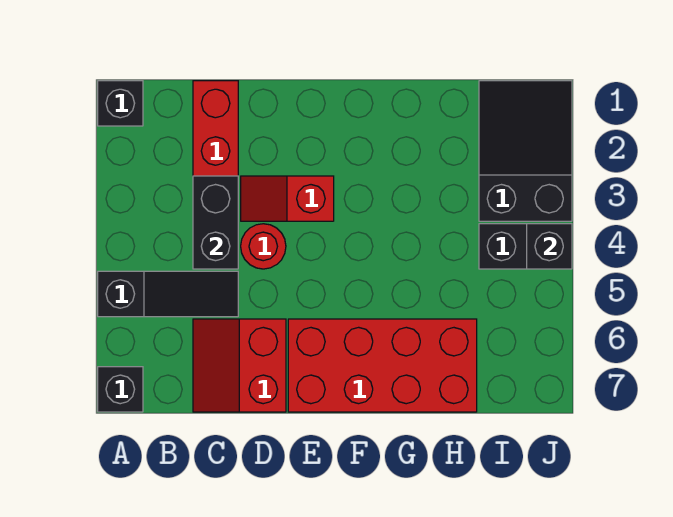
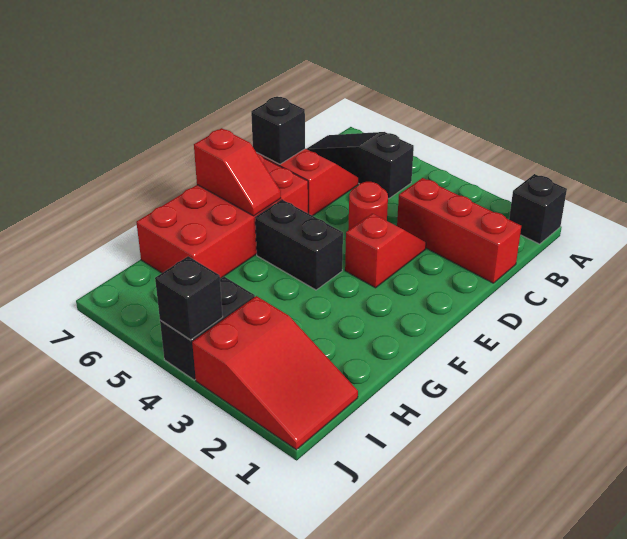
black slope A5:C5 level 1 top A -> black slope B5:B7 level 1 top 5
black brick A7 level 1 -> black brick D7 level 2
black brick C3:C4 level 2 -> black brick F4:F5 level 1
none -> red slope F6:F7 level 2 top 7
black slope I1:J3 level 1 top 3 -> red slope I1:J3 level 1 top 3

